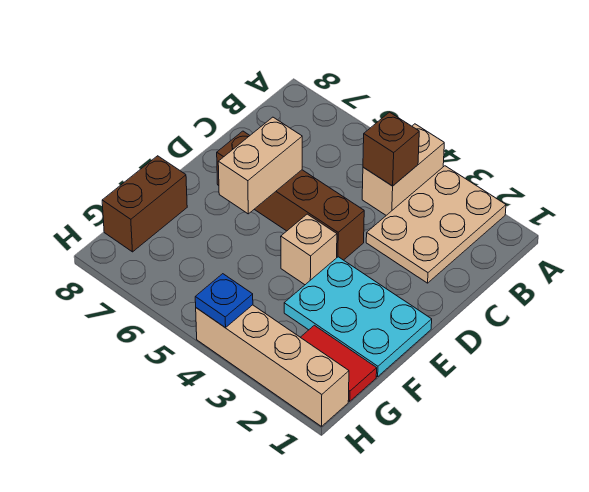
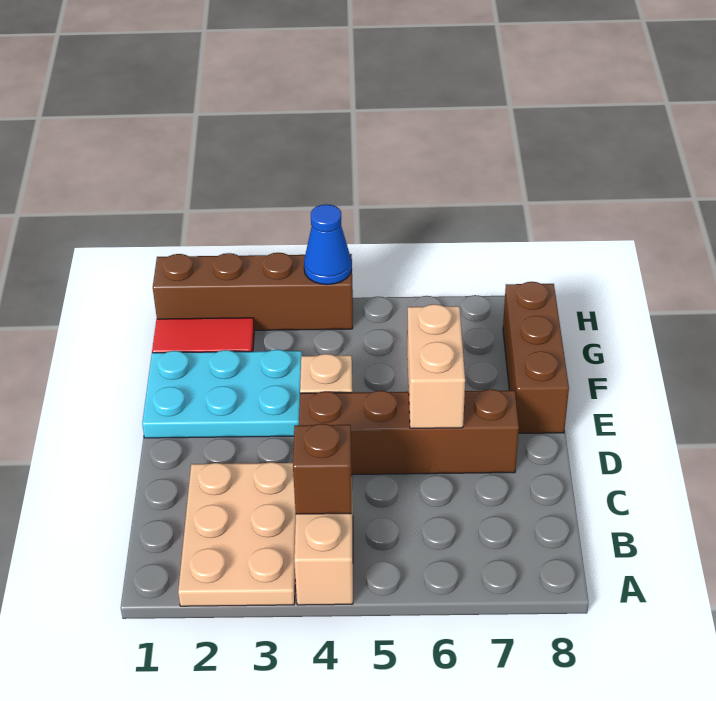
brown brick F8:G8 level 1 -> brown brick E8:G8 level 1
tan brick H1:H4 level 1 -> brown brick H1:H4 level 1
blue plate H4 level 2 -> blue cone H4 level 2

